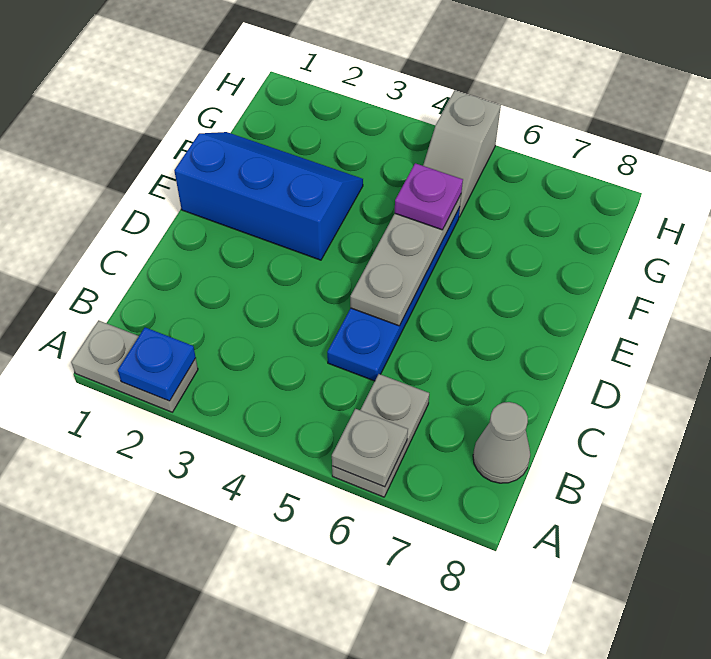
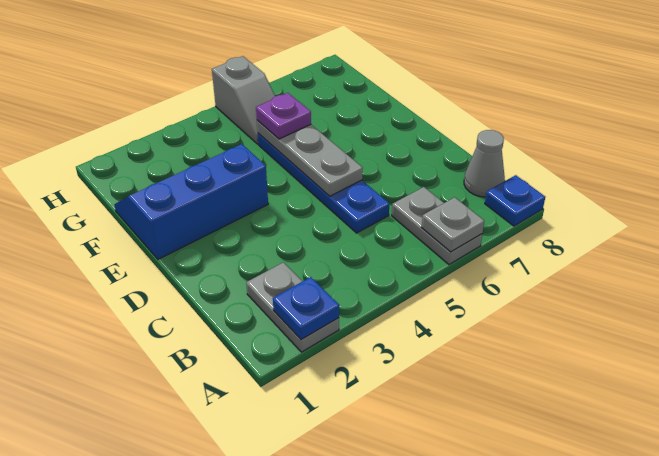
grey plate A1:A2 level 1 -> grey plate A2:B2 level 1
none -> blue plate A8 level 1

